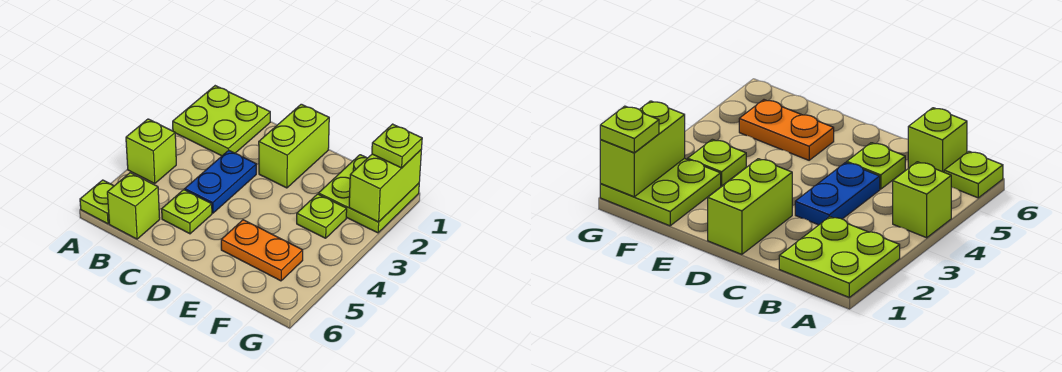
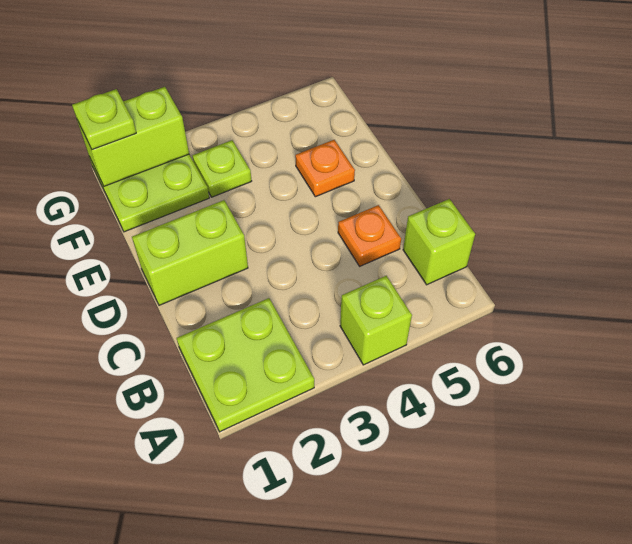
lime plate A6 level 1 -> none
blue plate C3:C4 level 1 -> none
lime plate C5 level 1 -> orange plate C5 level 1
orange plate E5:F5 level 1 -> orange plate E5 level 1

